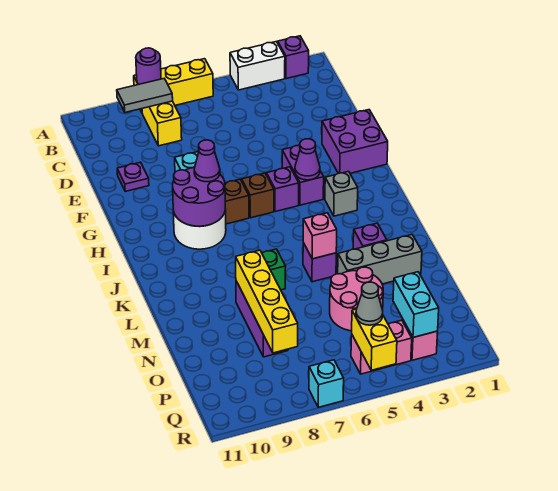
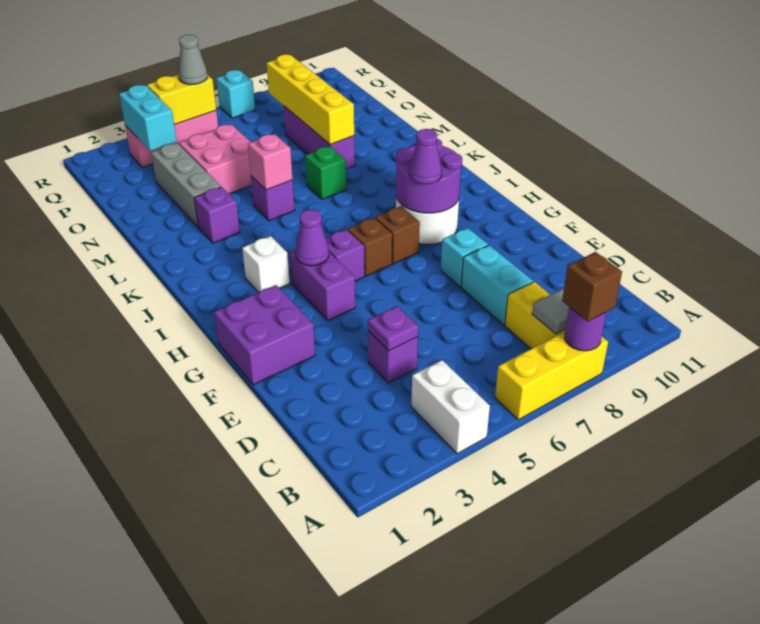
purple brick A2 level 1 -> purple brick D4 level 1
white brick A3:A4 level 1 -> white brick A4:B4 level 1
none -> brown brick A8 level 3
none -> cyan brick D8:E8 level 1
purple plate E10 level 1 -> purple plate D4 level 2
grey brick I3 level 1 -> white brick I3 level 1
grey brick M2:M4 level 1 -> grey brick M3:O3 level 1
pink round brick N4:O5 level 1 -> pink brick N4:O5 level 1
yellow brick Q5:R5 level 2 -> yellow brick Q4:Q5 level 2

